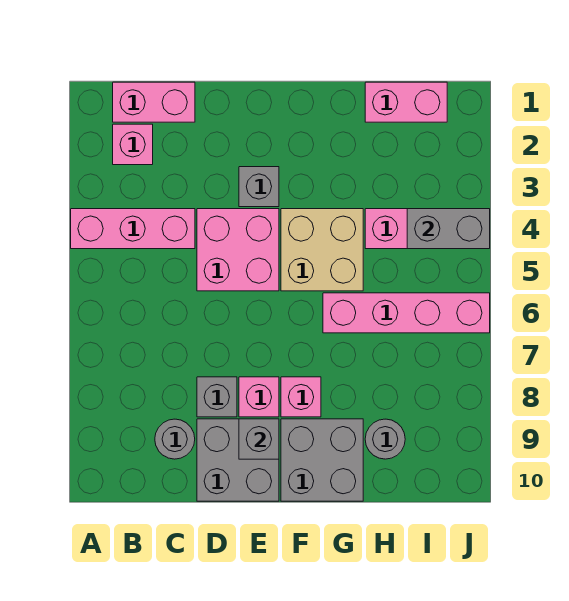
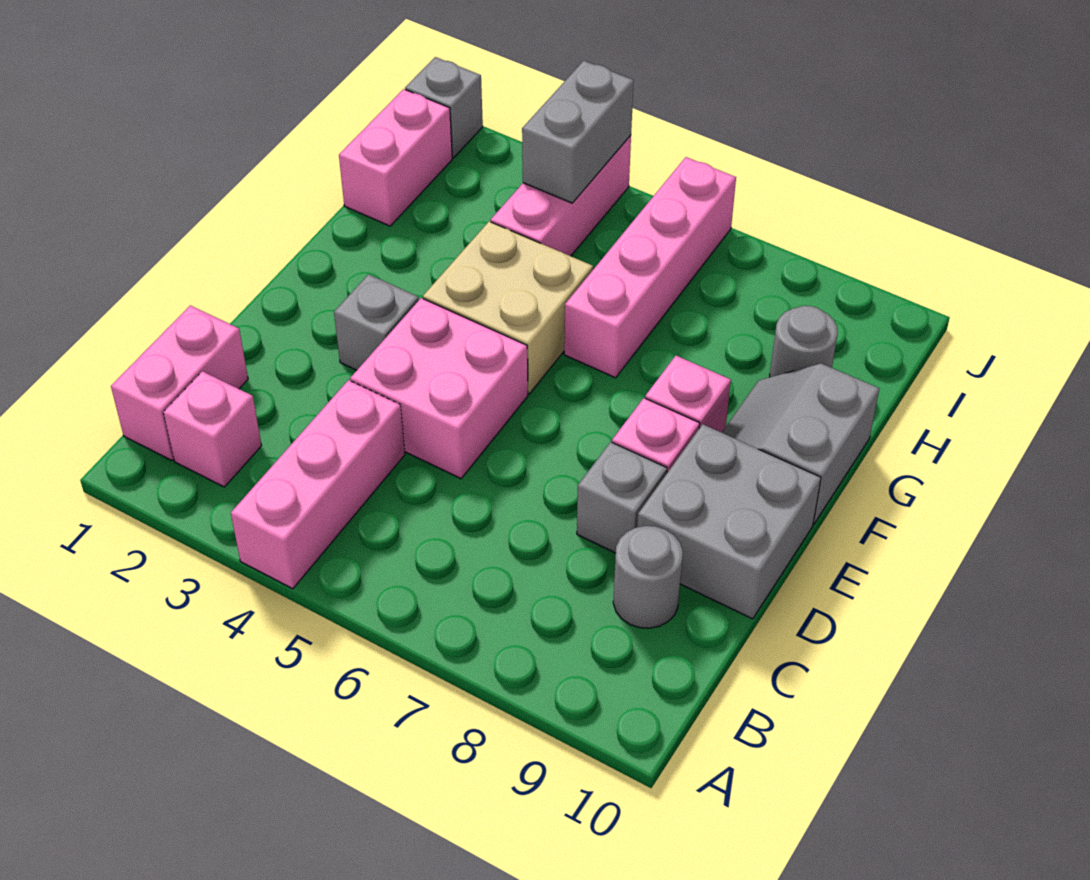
grey brick E9 level 2 -> grey brick J1 level 1
grey brick F9:G10 level 1 -> grey slope F9:G10 level 1 top 10

